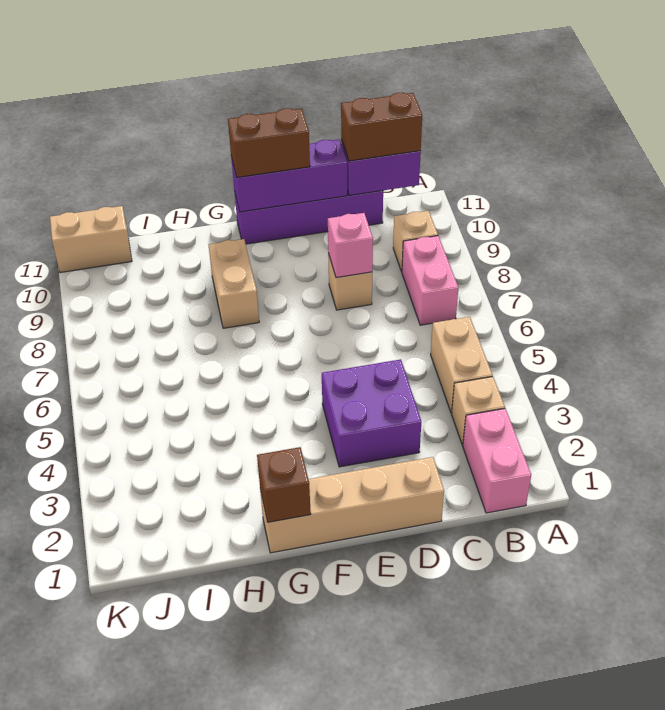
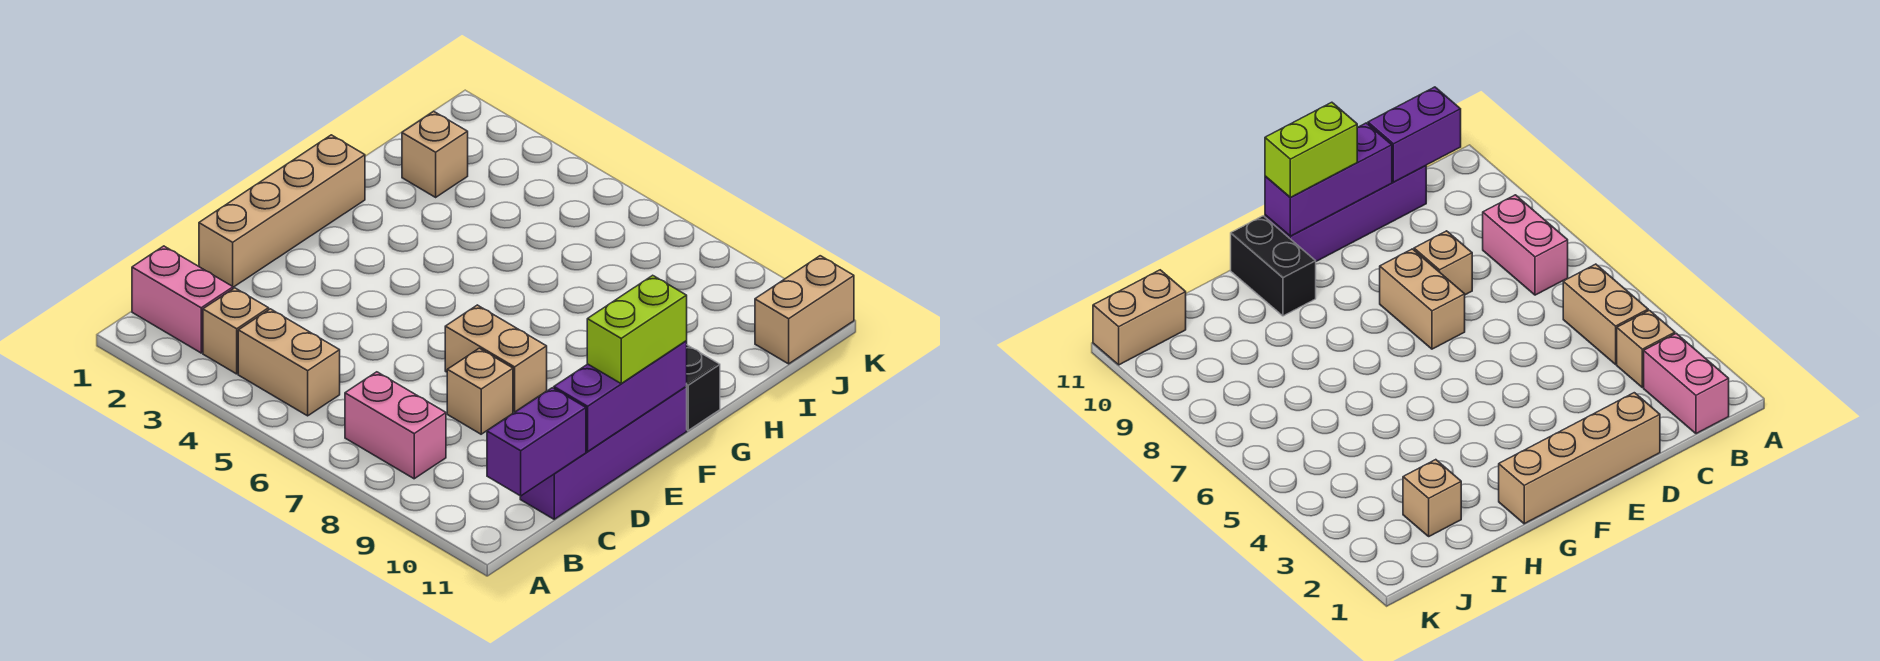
tan brick B9 level 1 -> tan brick I2 level 1
brown brick B11:C11 level 3 -> none
purple brick D3:E4 level 1 -> none
pink brick D8 level 2 -> none
brown brick E11:F11 level 3 -> lime brick E11:F11 level 3
brown brick G1 level 2 -> none
tan brick G8:G9 level 1 -> tan brick E7:E8 level 1
none -> black brick G10:G11 level 1

